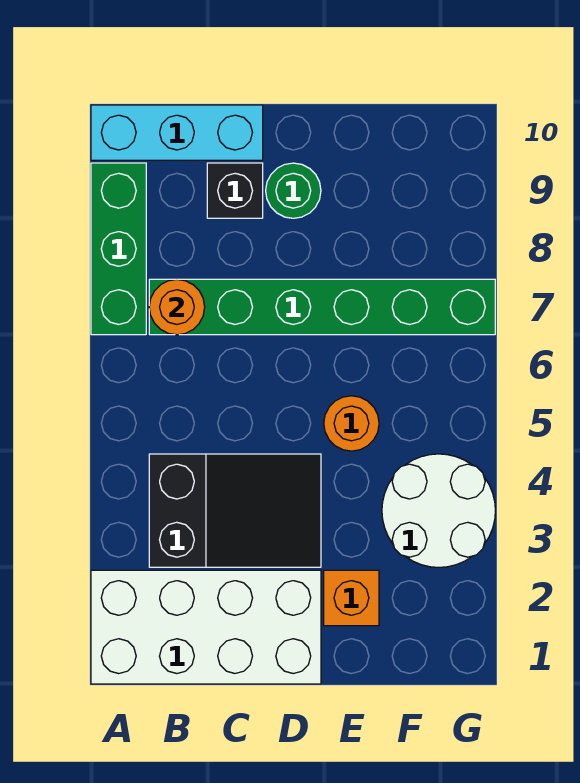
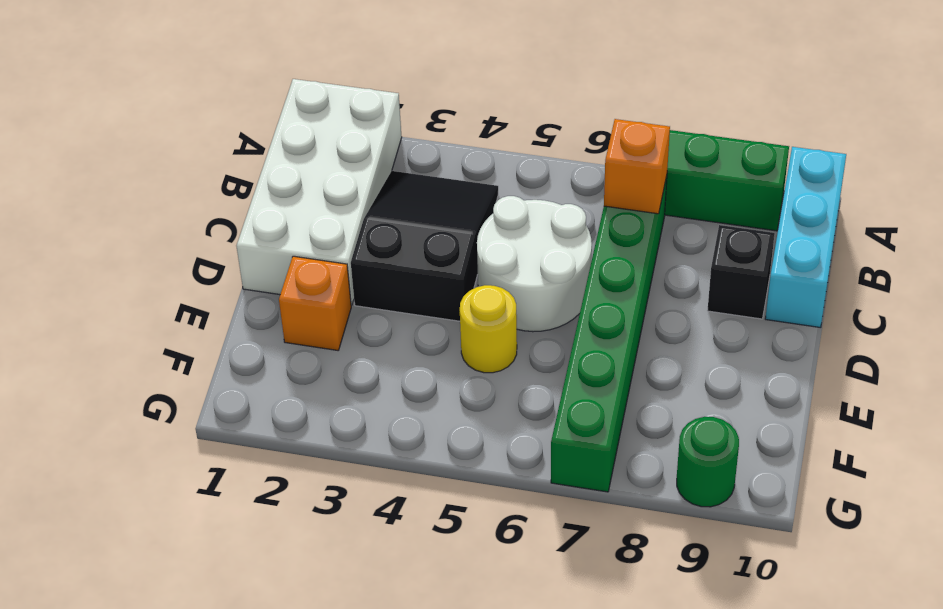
black slope B3:D4 level 1 top B -> black slope B3:D4 level 1 top D
orange round brick B7 level 2 -> orange brick B7 level 2
green round brick D9 level 1 -> green round brick G9 level 1
orange round brick E5 level 1 -> yellow round brick E5 level 1
white round brick F3:G4 level 1 -> white round brick C5:D6 level 1

